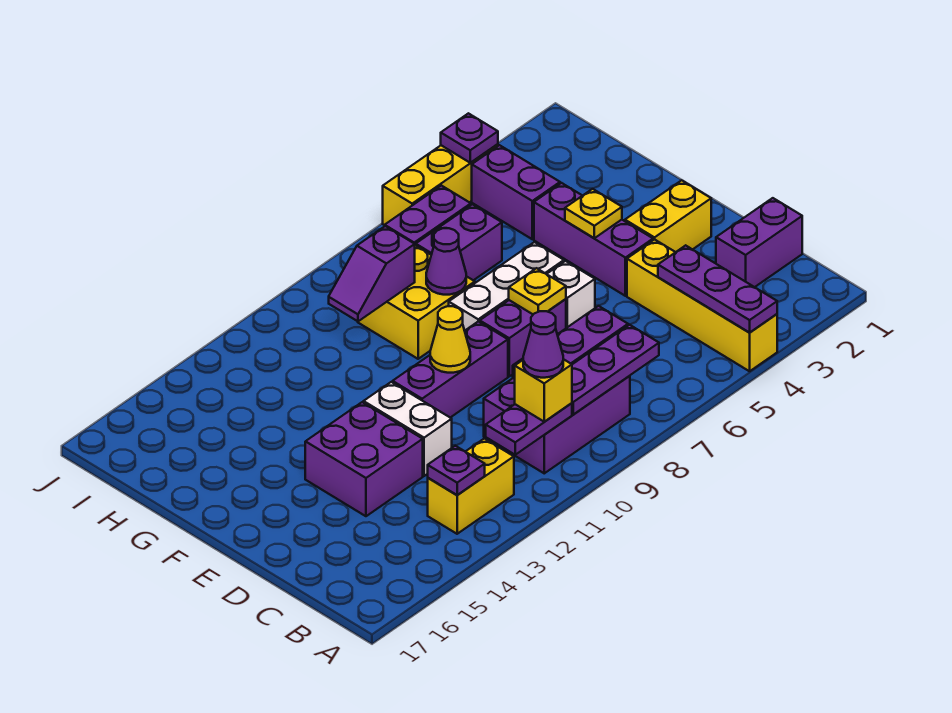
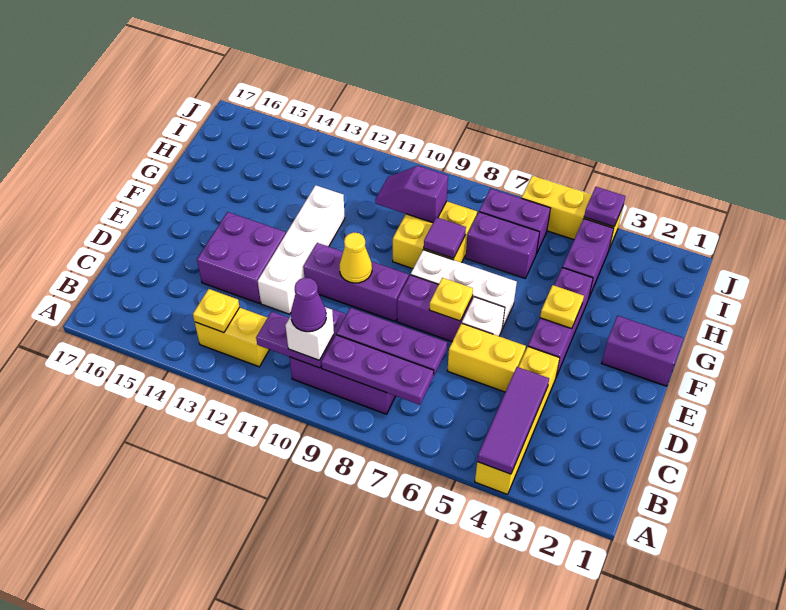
purple plate A4:C4 level 2 -> purple tile A4:C4 level 2
yellow brick B10 level 3 -> white brick B10 level 3
purple plate B13 level 2 -> yellow plate B13 level 2
purple brick C1:C2 level 1 -> purple brick F1:F2 level 1
white brick D12:E12 level 1 -> white brick D12:G12 level 1
yellow brick E2:E3 level 1 -> yellow brick D5:D6 level 1
purple cone G8 level 2 -> purple tile G8 level 2

